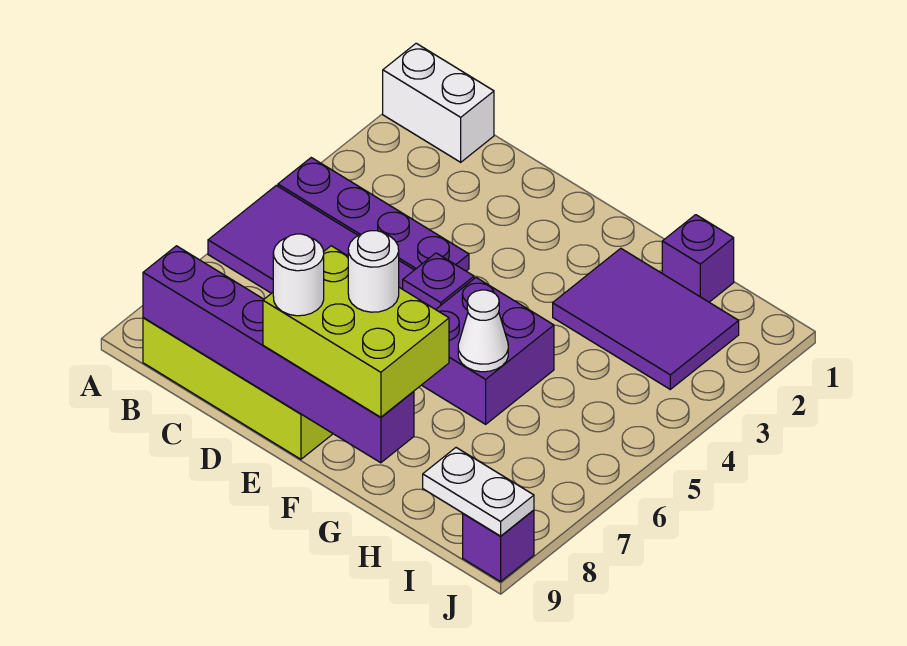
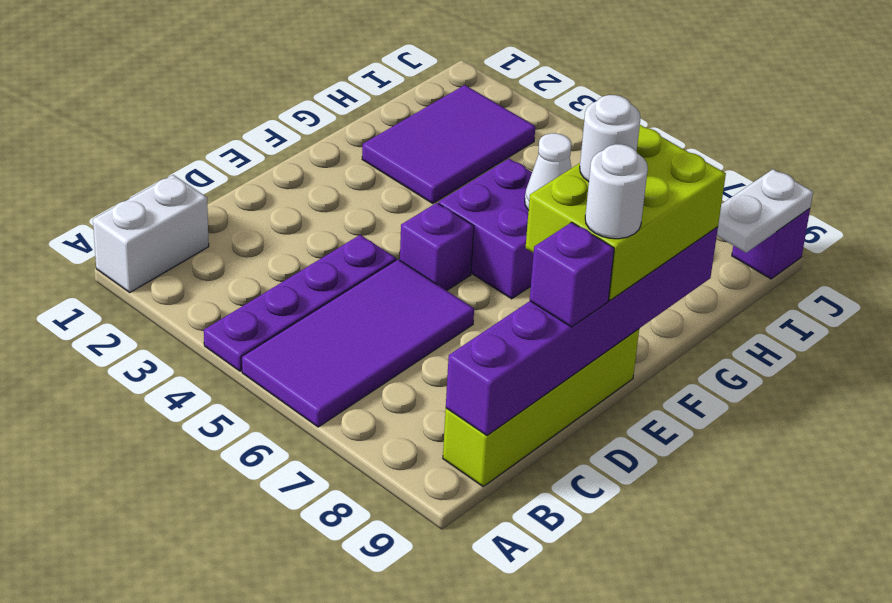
purple brick H1 level 1 -> purple brick D9 level 3

